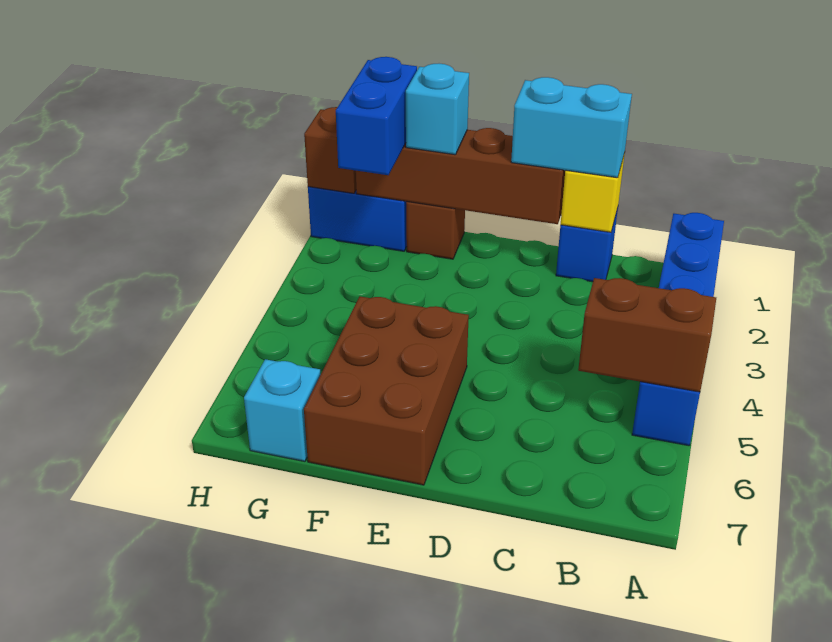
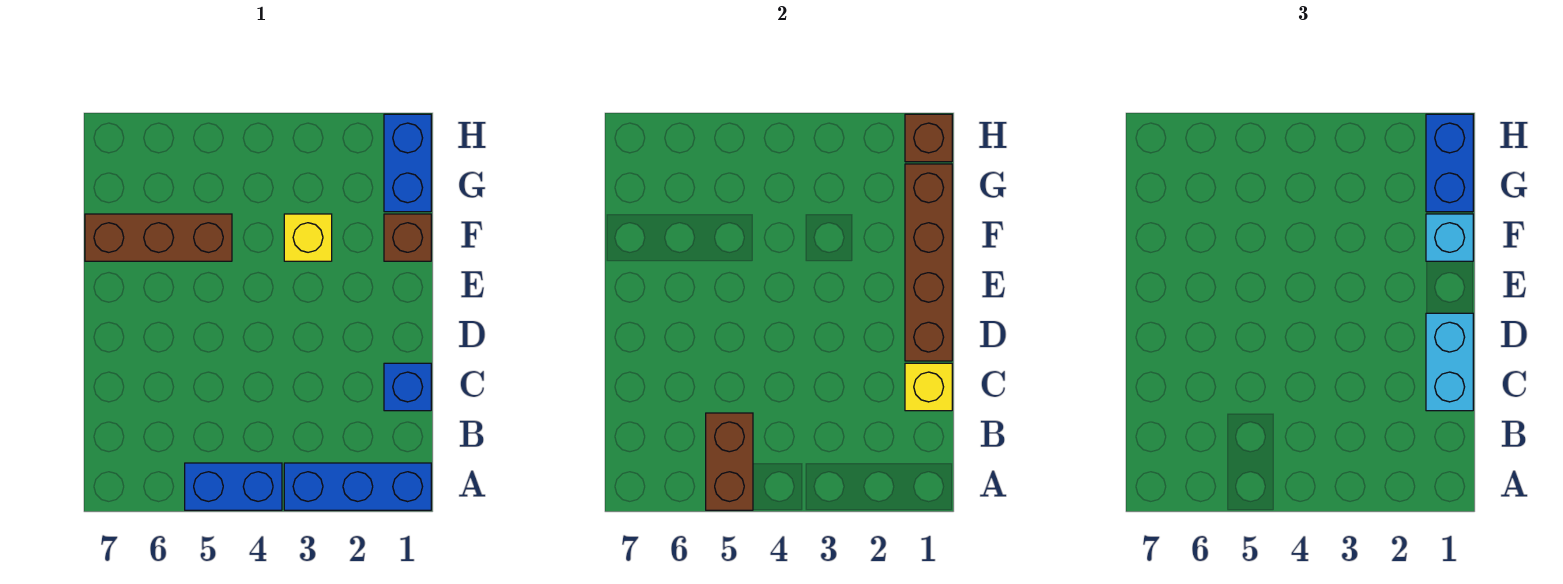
brown brick E5:F7 level 1 -> brown brick F5:F7 level 1
none -> yellow brick F3 level 1
blue brick G1:G2 level 3 -> blue brick G1:H1 level 3
cyan brick G7 level 1 -> none

